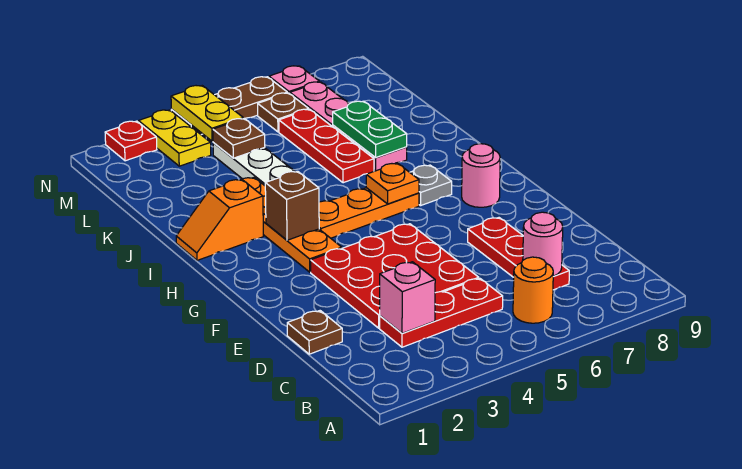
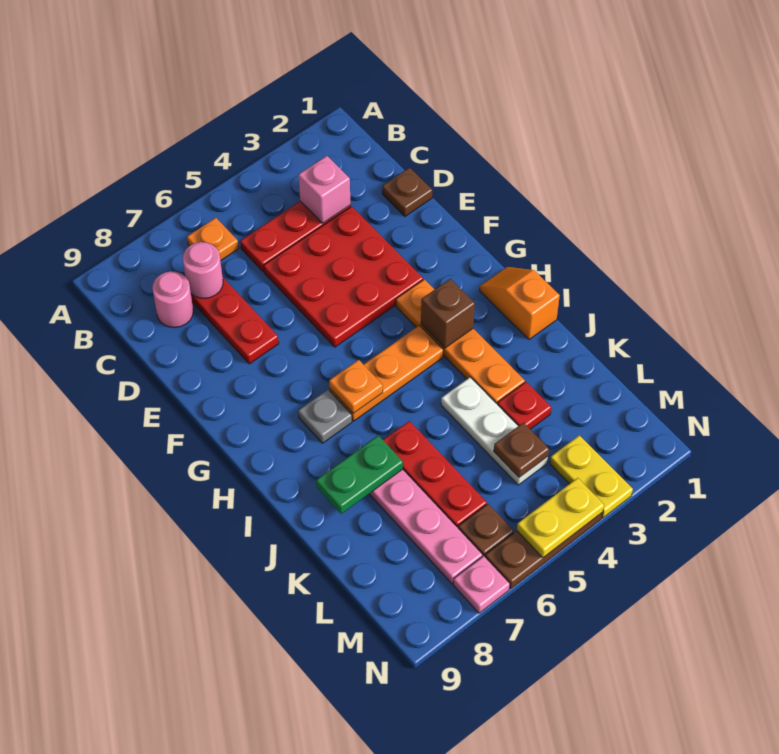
orange round brick B6 level 1 -> orange plate B6 level 1
pink round brick G8 level 1 -> pink round brick C8 level 1
orange slope I1:I2 level 1 top 2 -> orange slope H1:I1 level 1 top I
green plate J7:K7 level 2 -> green plate J7:J8 level 2
yellow plate M4:N4 level 2 -> yellow plate N4:N5 level 2
red plate N2 level 1 -> red plate K3 level 1

